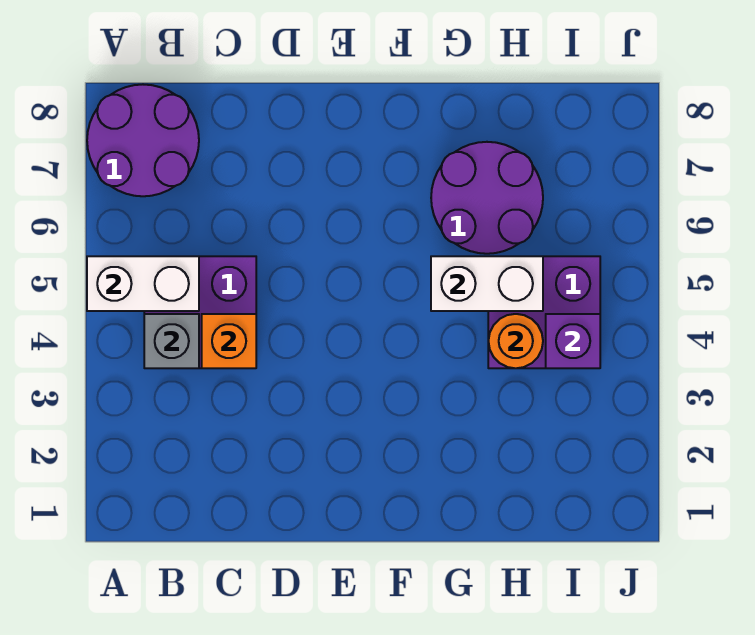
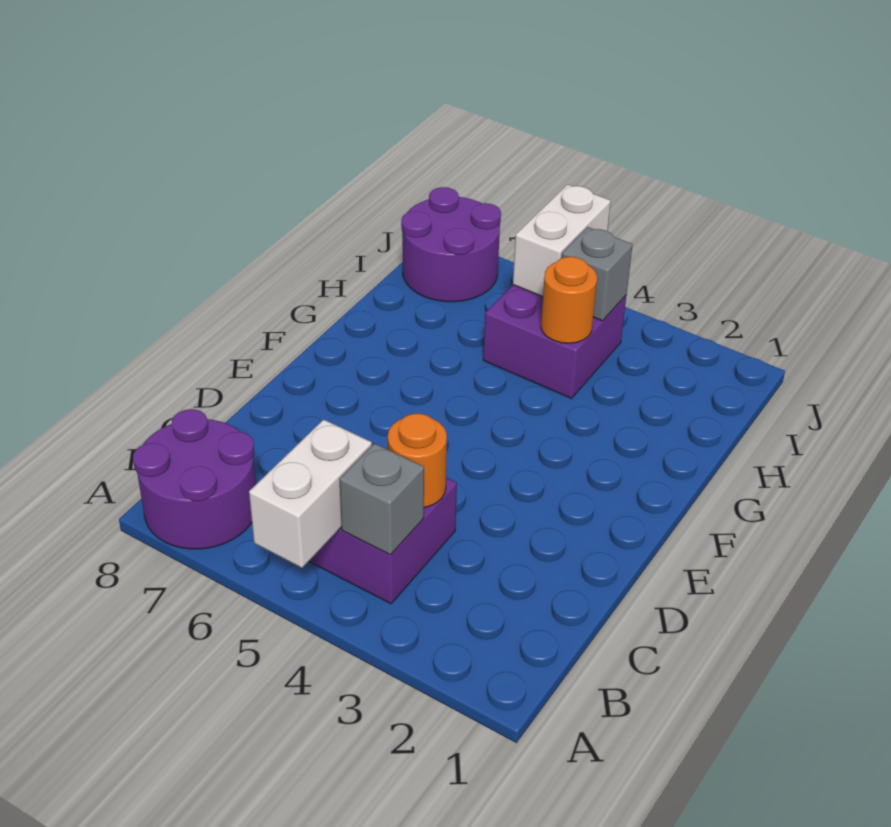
orange brick C4 level 2 -> orange round brick C4 level 2
white brick G5:H5 level 2 -> white brick I5:J5 level 2
purple round brick G6:H7 level 1 -> purple round brick I7:J8 level 1
purple brick I4 level 2 -> grey brick I4 level 2

